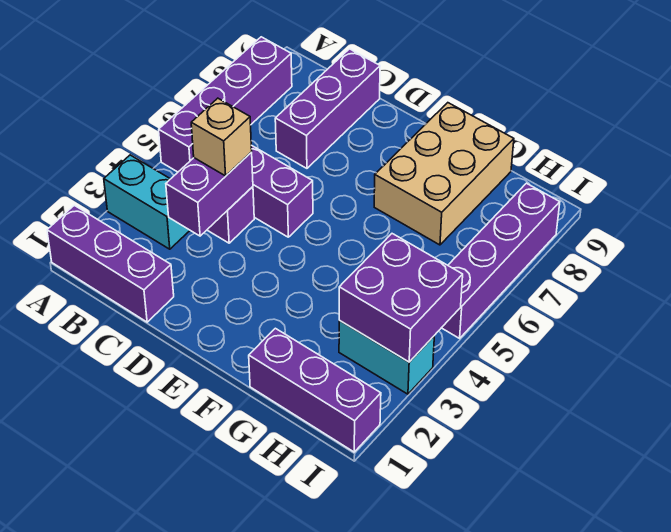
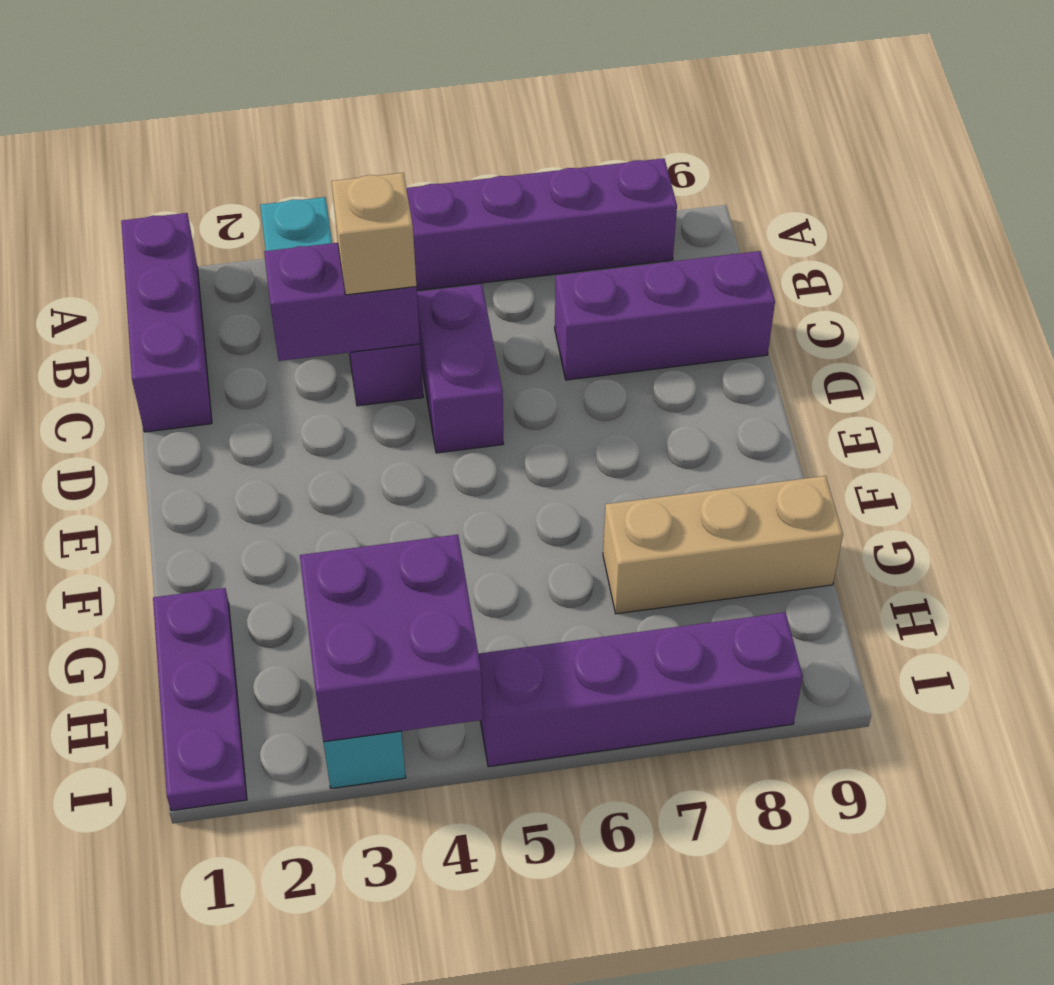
tan brick F7:G9 level 1 -> tan brick G7:G9 level 1
purple brick G1:I1 level 1 -> purple plate G1:I1 level 1

